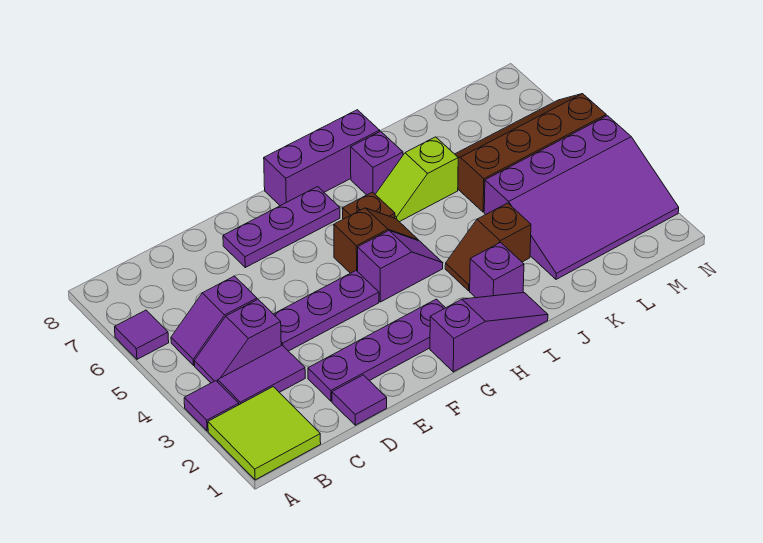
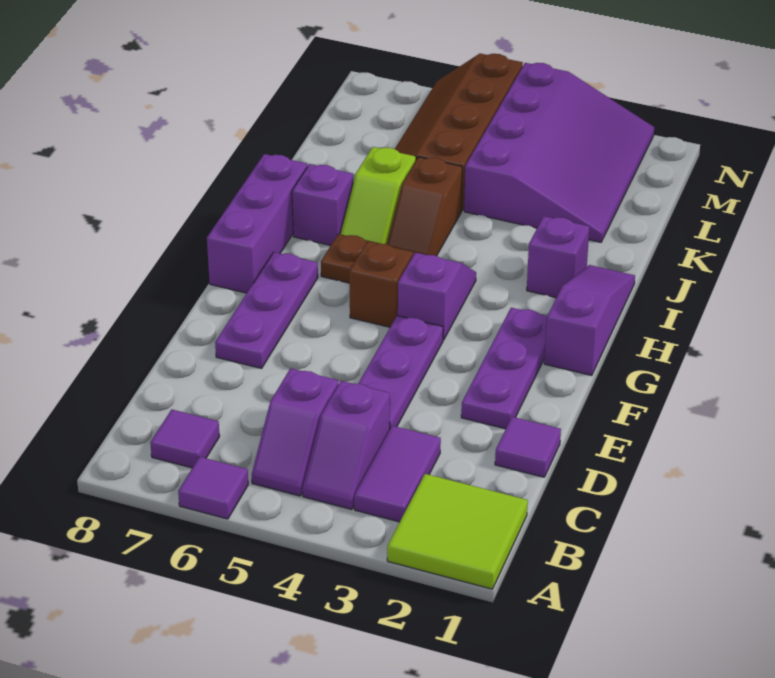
purple tile A3 level 1 -> purple tile B7 level 1
purple plate D2:G2 level 1 -> purple plate E2:G2 level 1
brown slope I3:J3 level 1 top J -> brown slope I5:J5 level 1 top J

